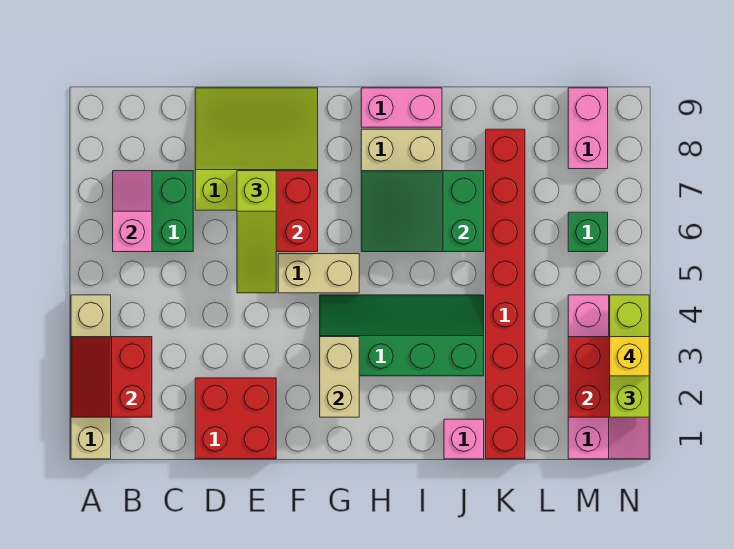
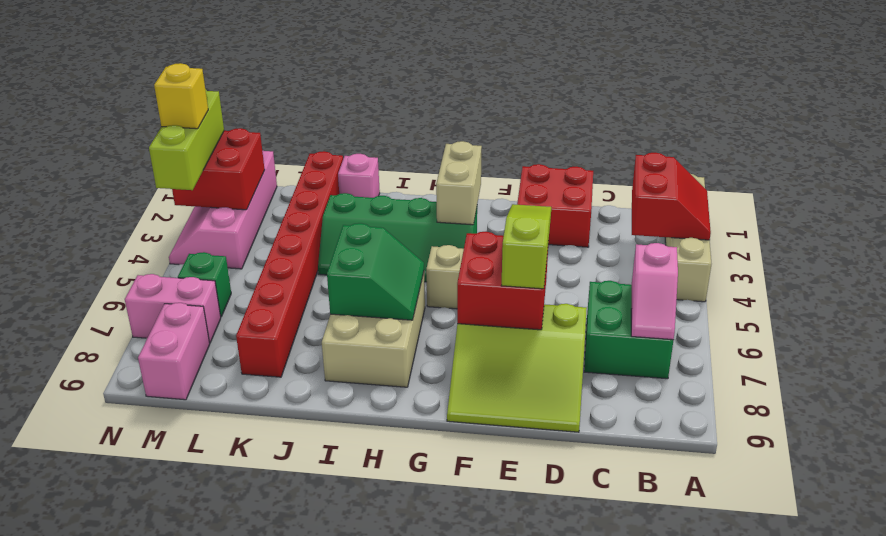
green slope H6:J7 level 2 top J -> green slope H6:I7 level 2 top I
pink brick H9:I9 level 1 -> pink brick M7:N7 level 1

